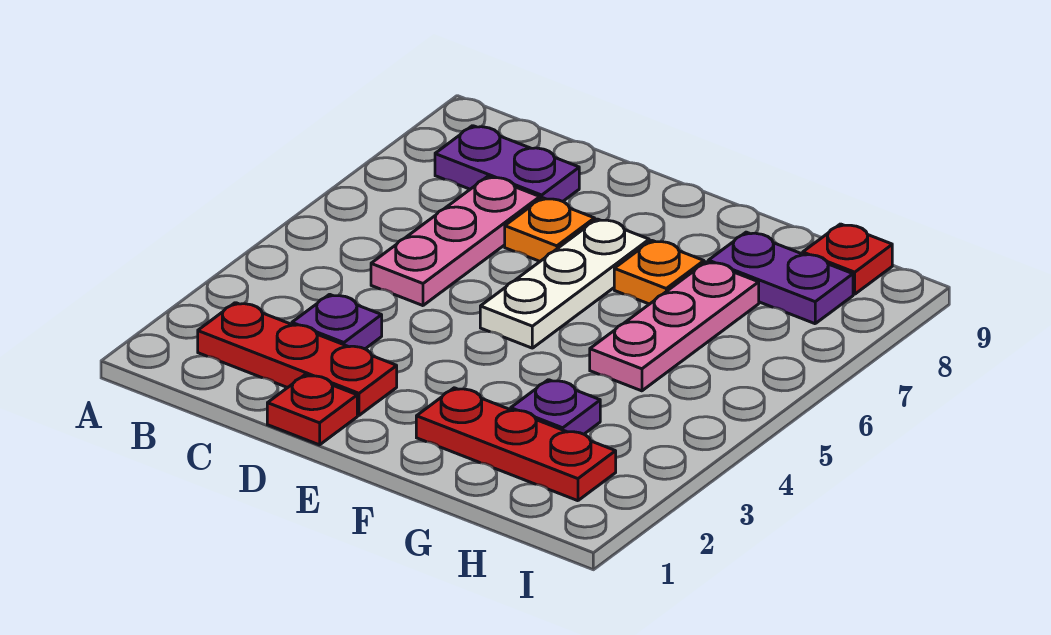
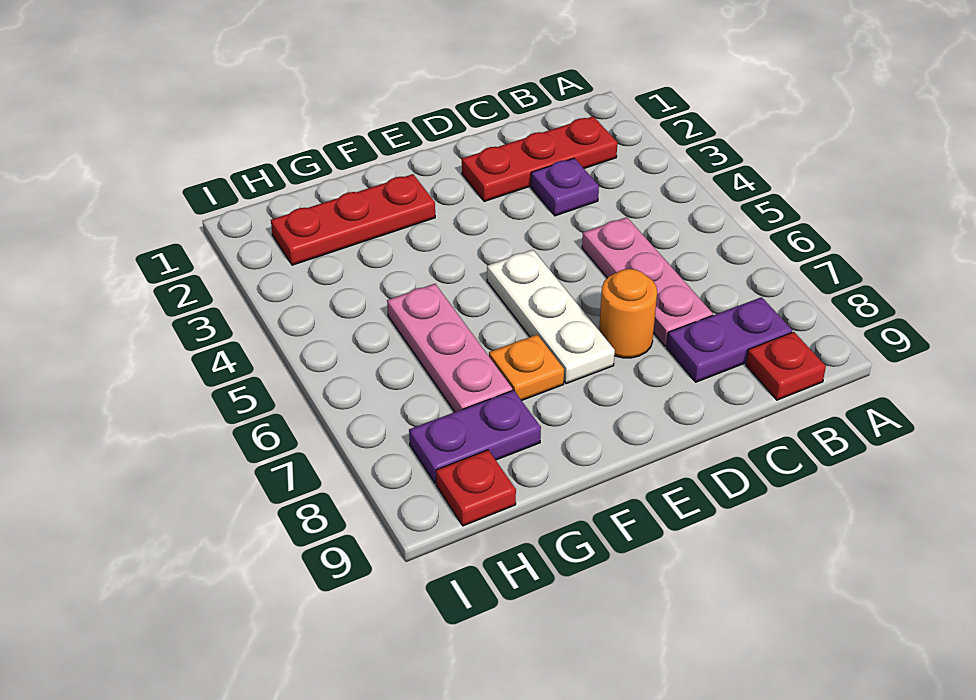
red plate D1 level 1 -> red plate B9 level 1
orange plate D7 level 1 -> orange round brick D7 level 1
purple plate G3 level 1 -> none

